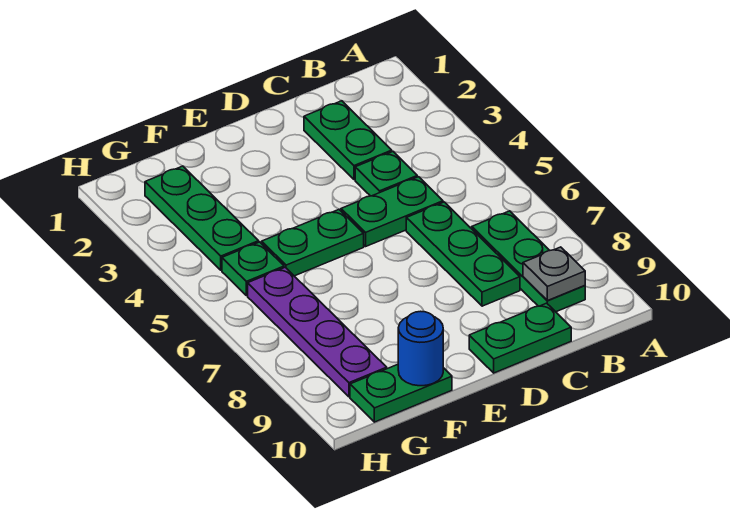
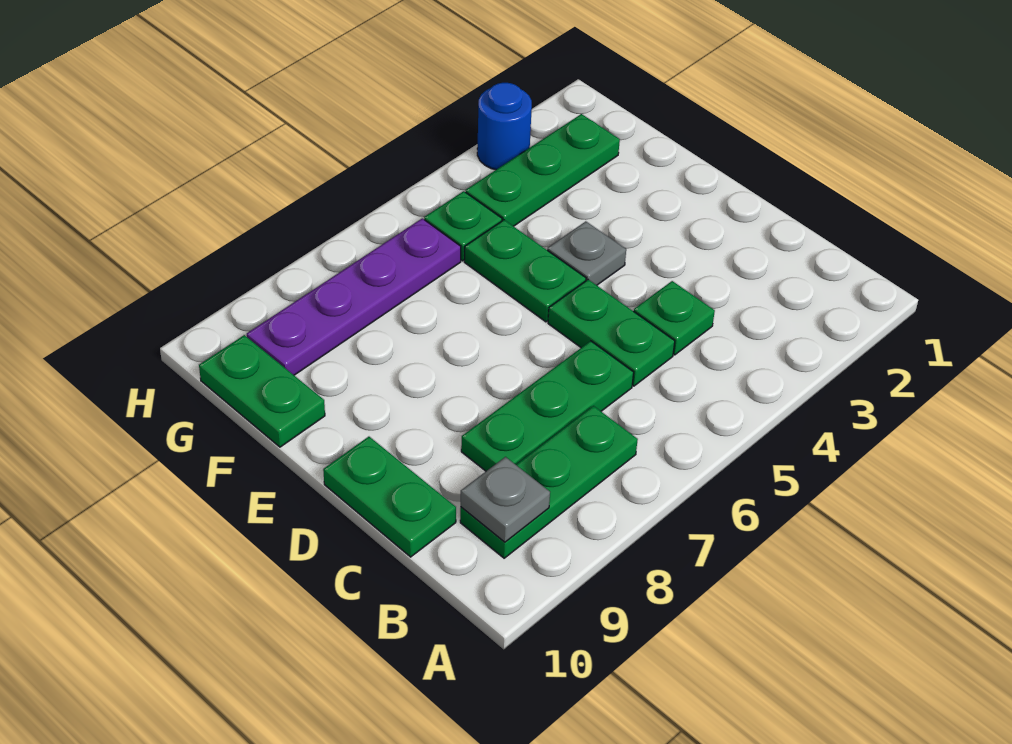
green plate C2:C3 level 1 -> none
none -> grey plate E4 level 1
blue round brick F10 level 2 -> blue round brick H3 level 1

